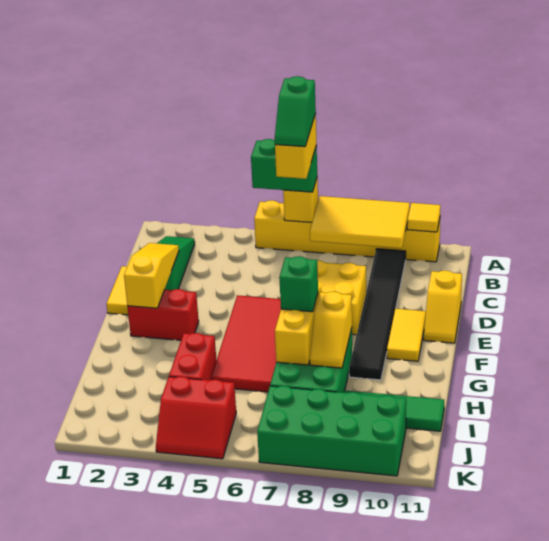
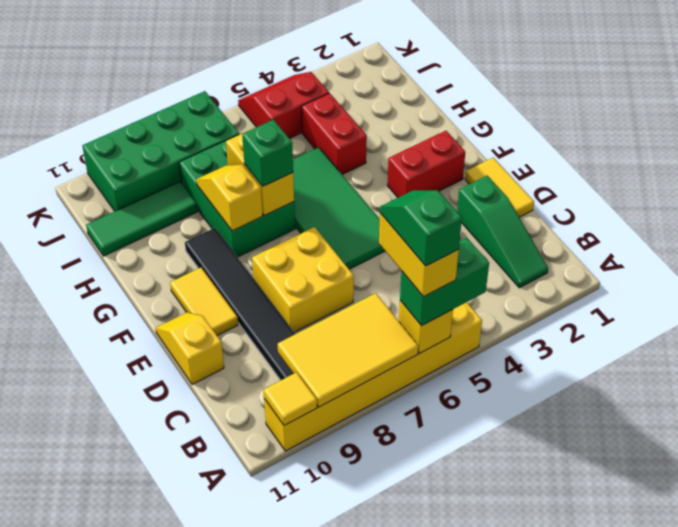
yellow slope D2:F2 level 2 top F -> none
red tile E5:H6 level 1 -> green tile E5:H6 level 1

